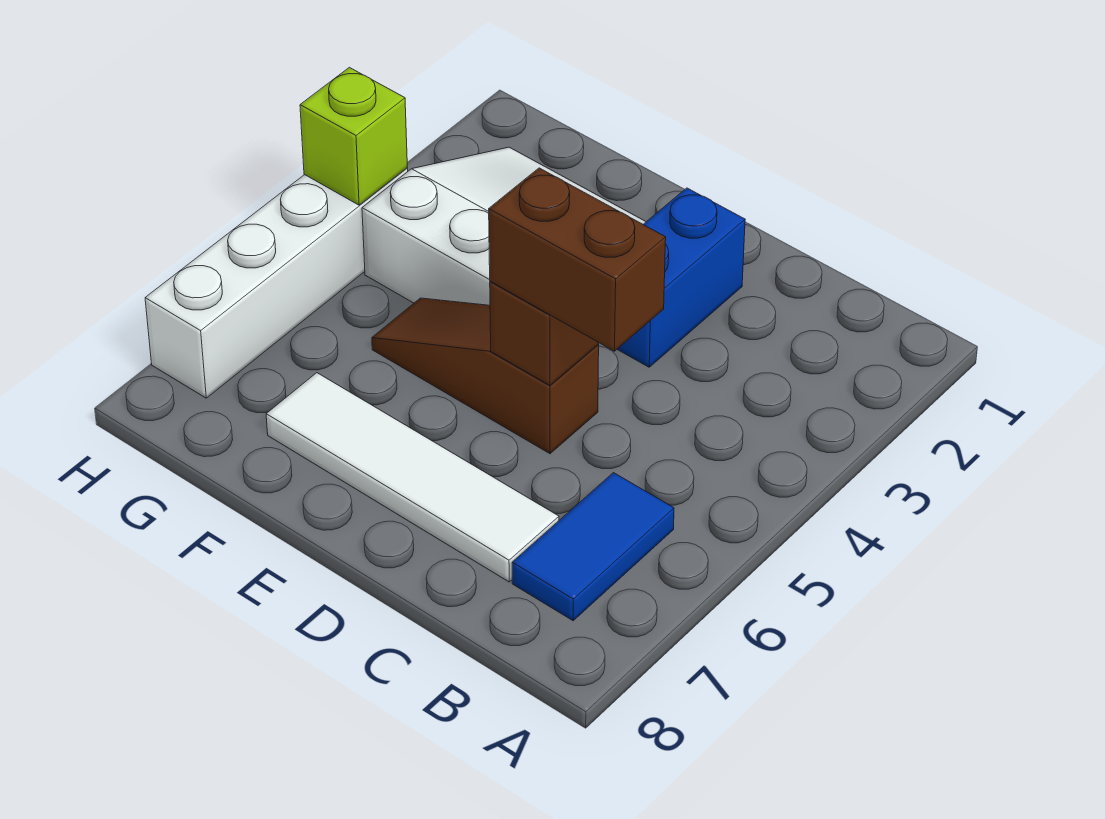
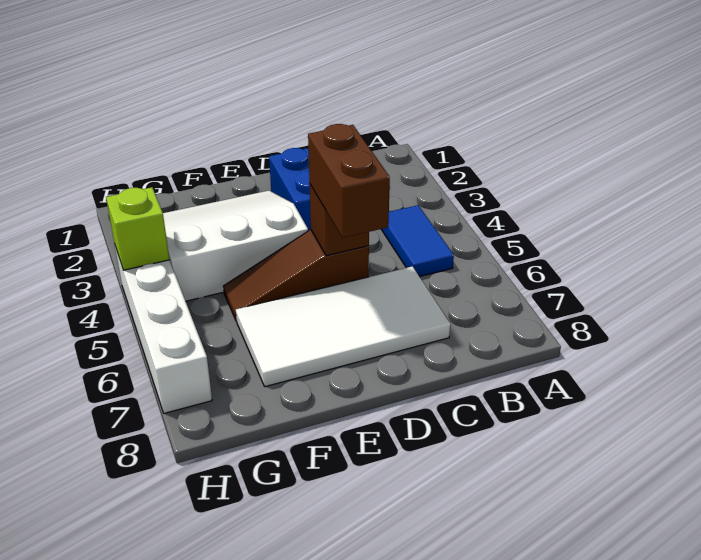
blue tile B6:B7 level 1 -> blue tile B4:B5 level 1
brown brick C5:D5 level 3 -> brown brick D5:D6 level 3
white tile C7:F7 level 1 -> white tile C6:F7 level 1

